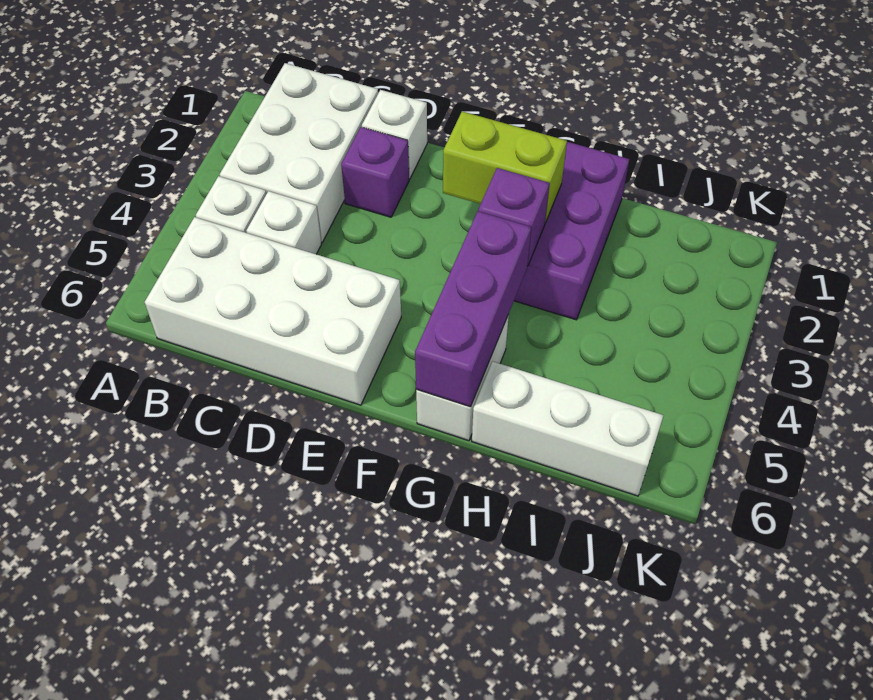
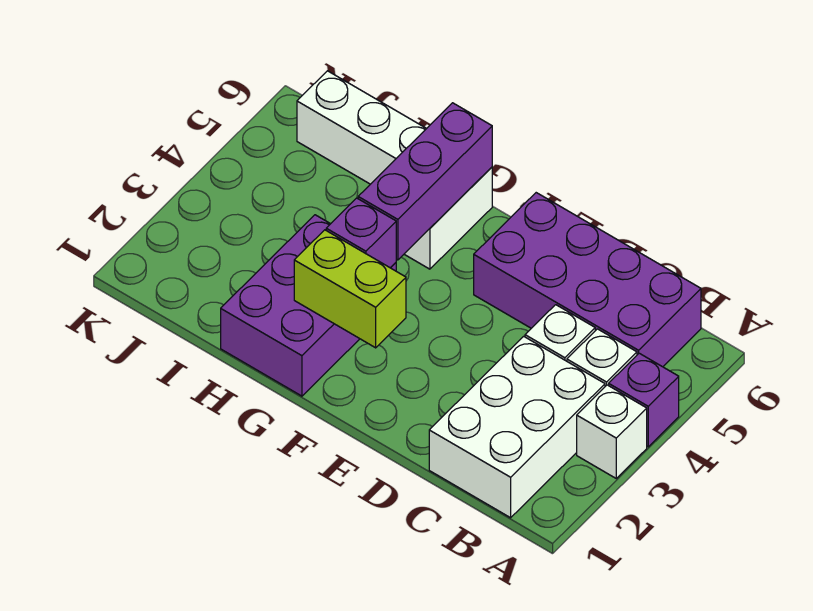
white brick B5:E6 level 1 -> purple brick B5:E6 level 1
white brick D1 level 1 -> white brick A3 level 1
purple brick D2 level 1 -> purple brick A4 level 1

